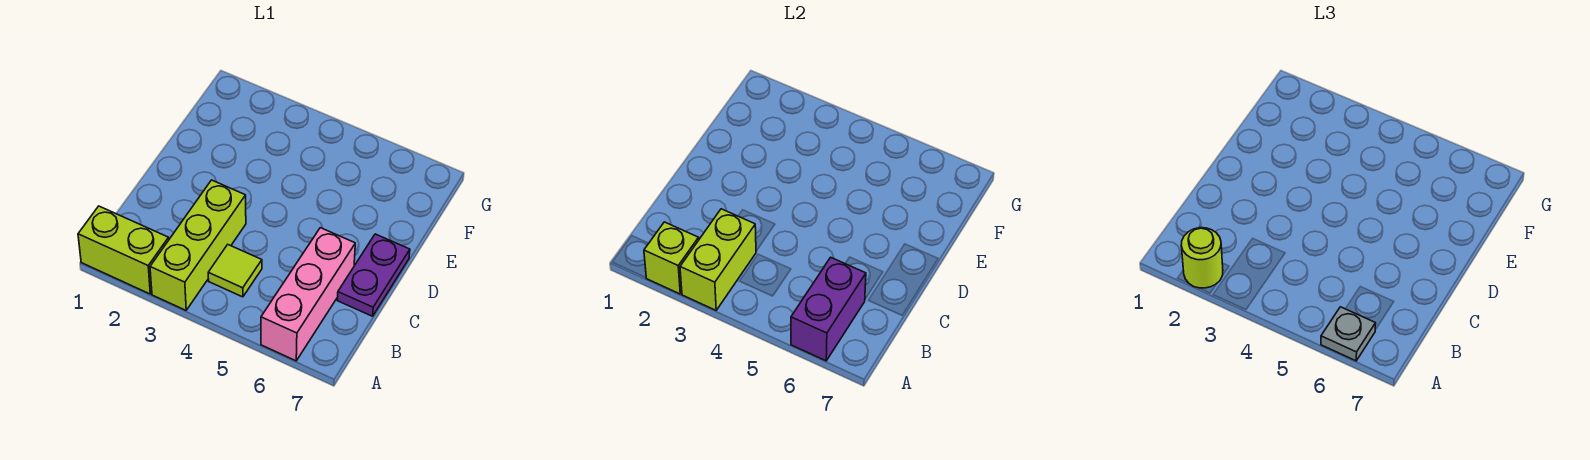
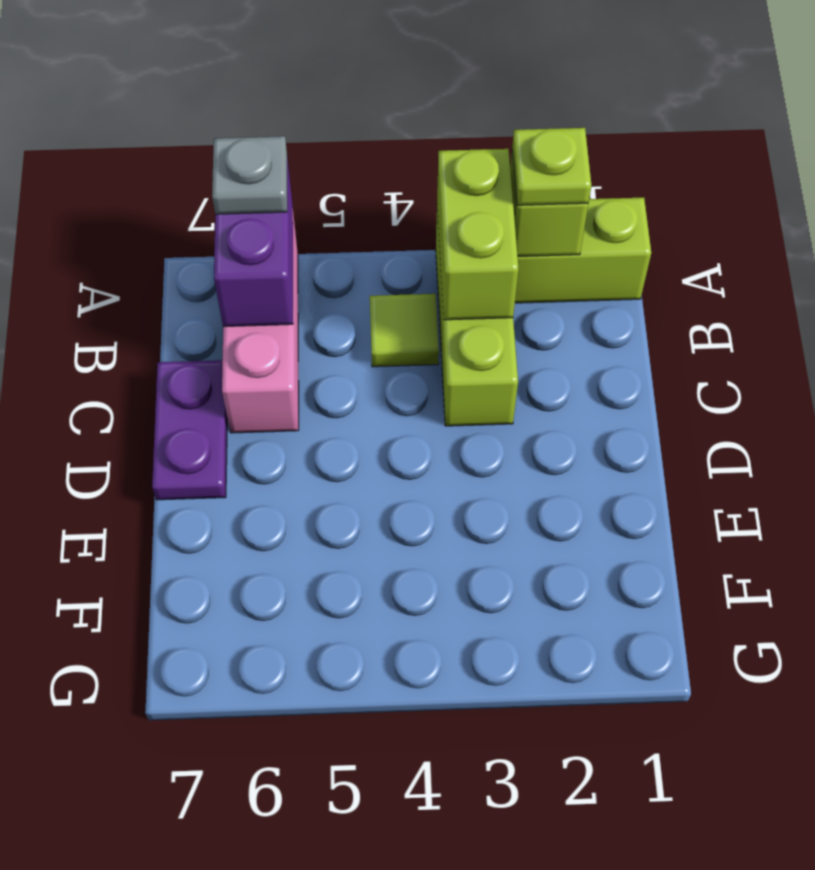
lime round brick A2 level 3 -> lime plate A2 level 3

